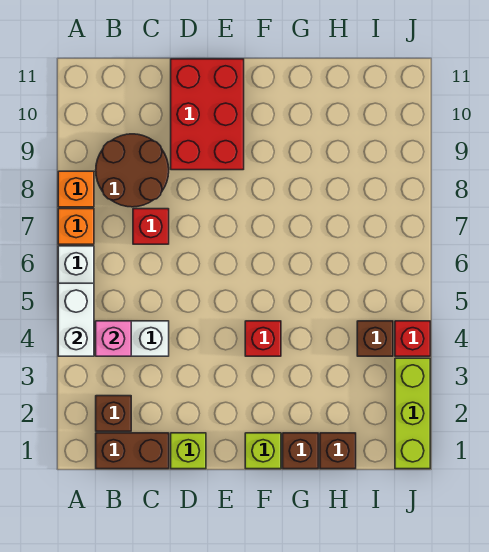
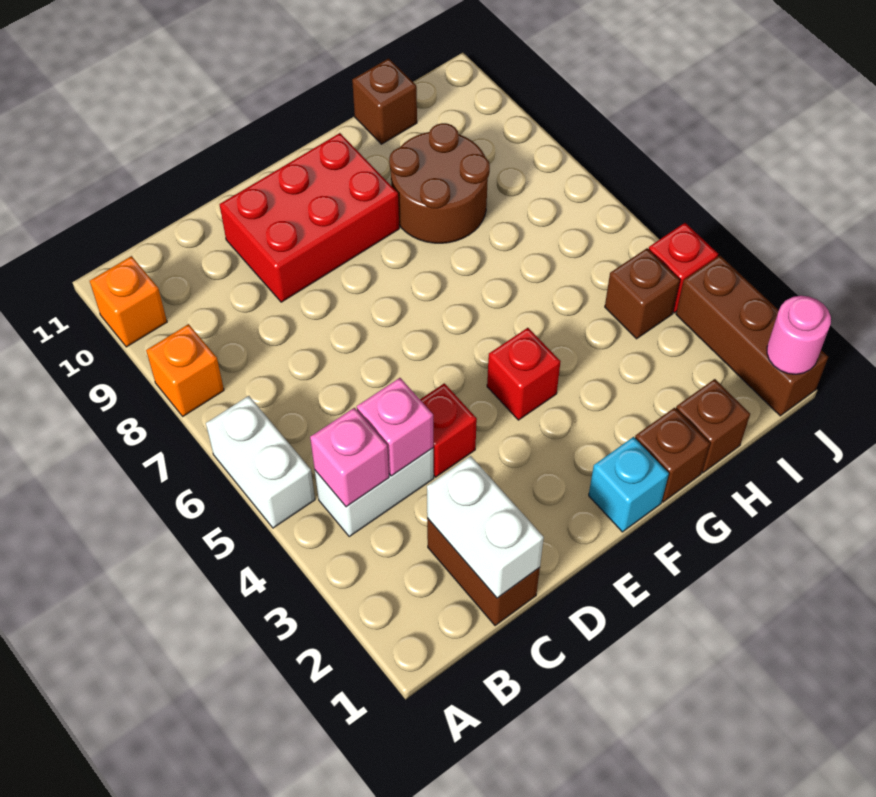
white brick A4:A5 level 2 -> white brick C1:C2 level 2
orange brick A7 level 1 -> orange brick A10 level 1
brown brick B1:C1 level 1 -> brown brick C1:C2 level 1
brown brick B2 level 1 -> brown brick H11 level 1
brown round brick B8:C9 level 1 -> brown round brick G8:H9 level 1
none -> pink brick C4 level 2
red brick C7 level 1 -> red brick D4 level 1
lime brick D1 level 1 -> none
red brick D9:E11 level 1 -> red brick D9:F10 level 1
lime brick F1 level 1 -> cyan brick F1 level 1
lime brick J1:J3 level 1 -> brown brick J1:J3 level 1
none -> pink round brick J1 level 2

